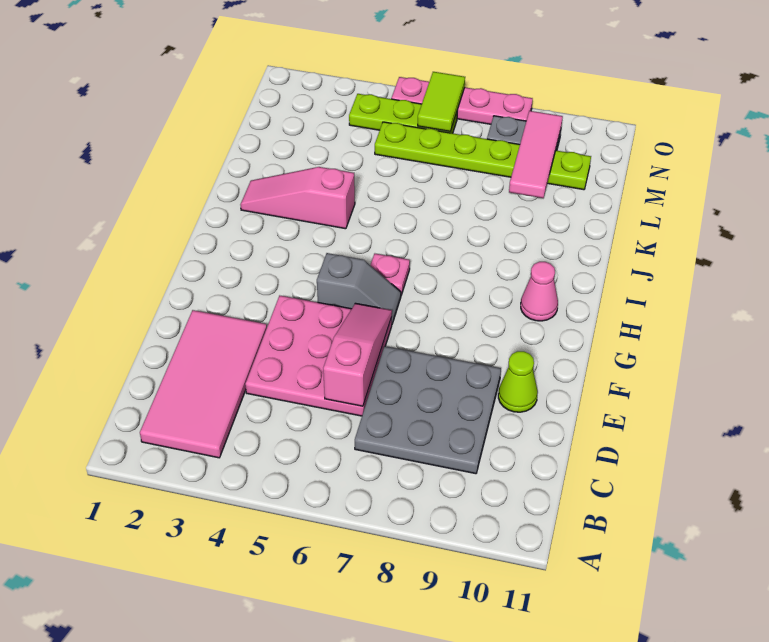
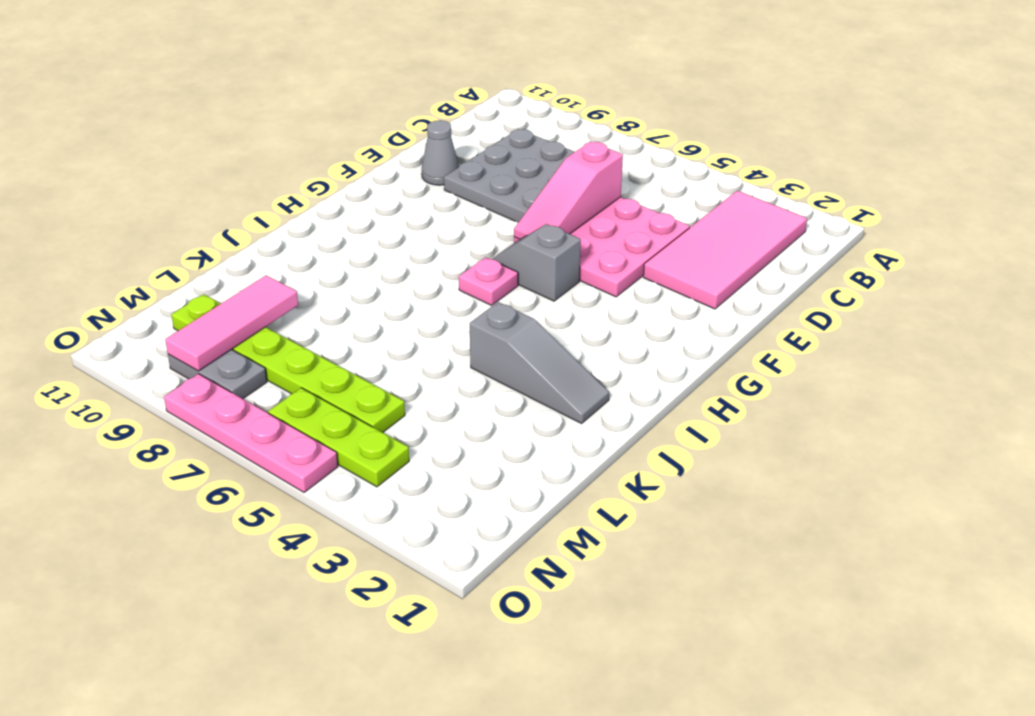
lime cone E10 level 1 -> grey cone E10 level 1
pink cone H10 level 1 -> none
pink slope J2:J4 level 1 top 4 -> grey slope J2:J4 level 1 top 4
lime tile N6:O6 level 2 -> none

